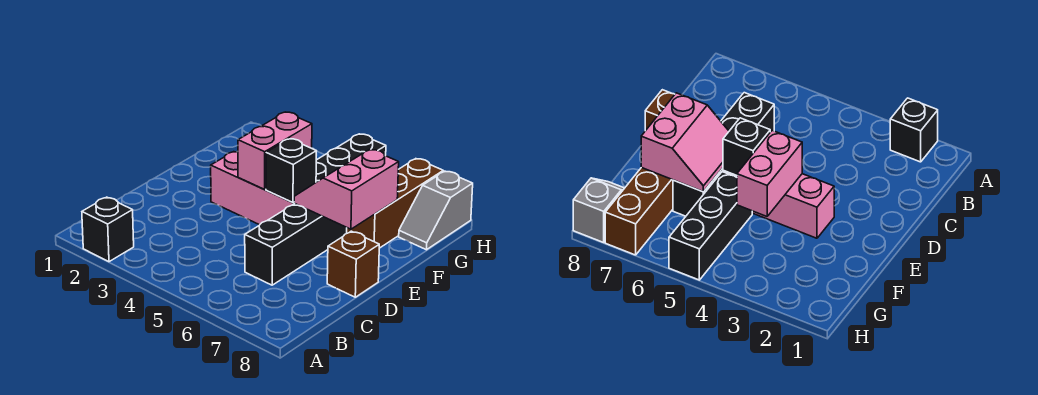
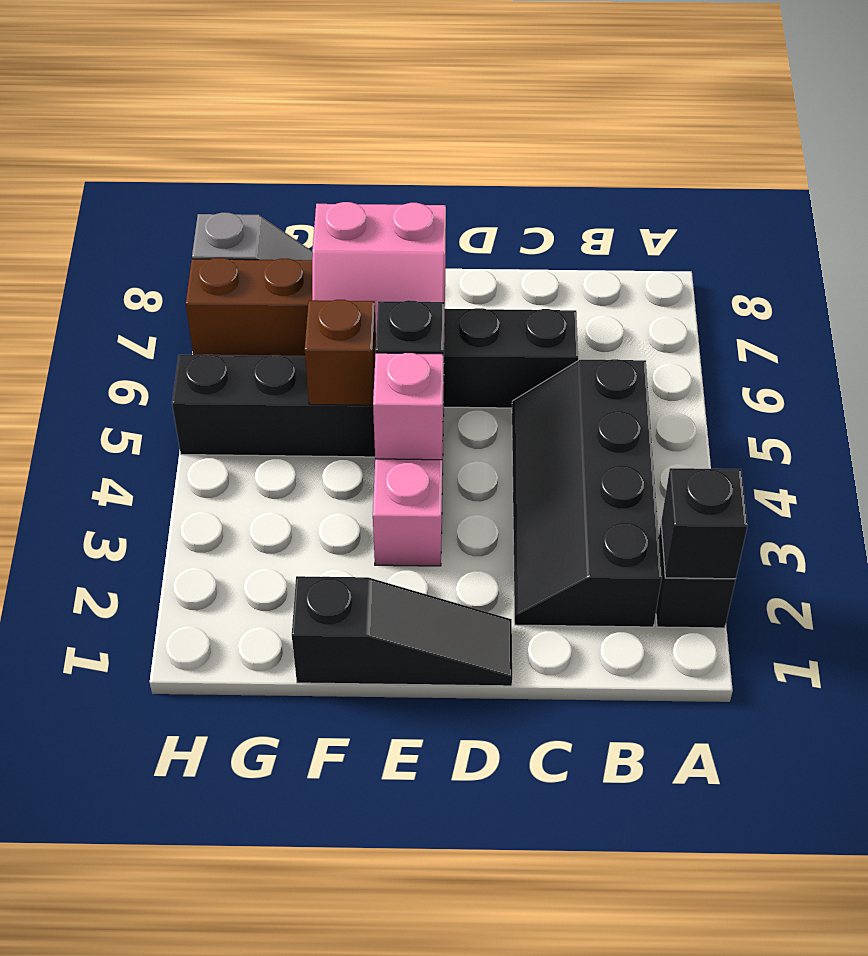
none -> black brick A2 level 2
none -> black slope B2:C5 level 1 top B
none -> black slope D1:F1 level 1 top F
brown brick D8 level 1 -> brown brick F5 level 2
pink brick E4:F4 level 2 -> pink brick E4 level 2

